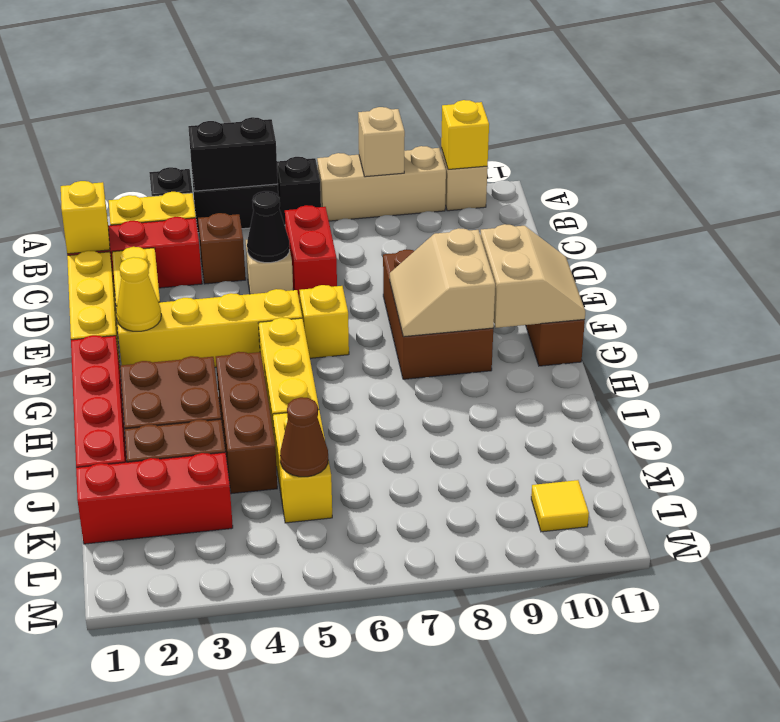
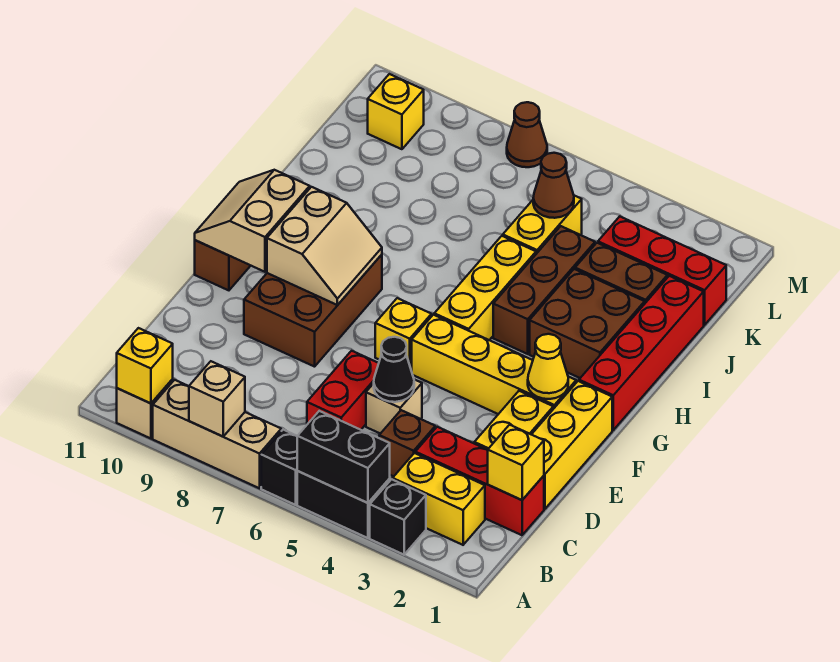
yellow tile L10 level 1 -> yellow brick L10 level 1
none -> brown cone M7 level 1

